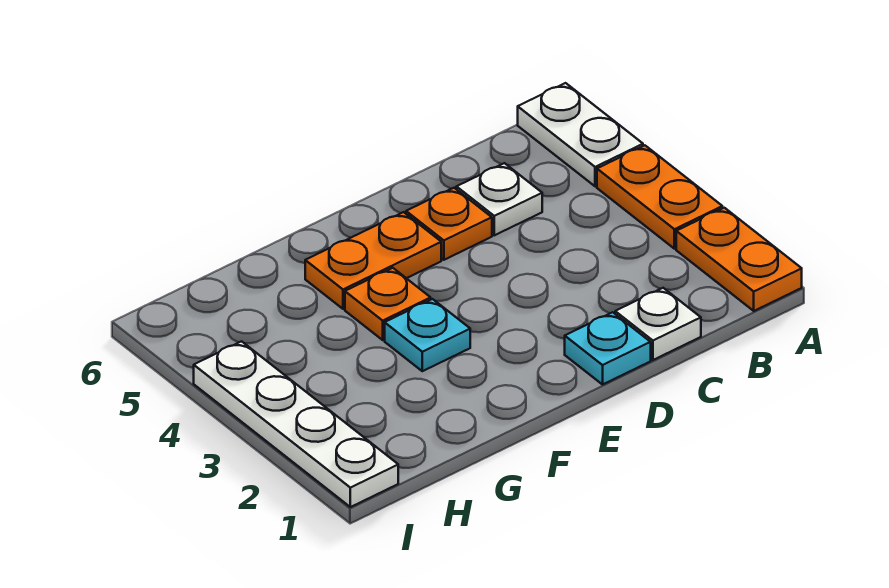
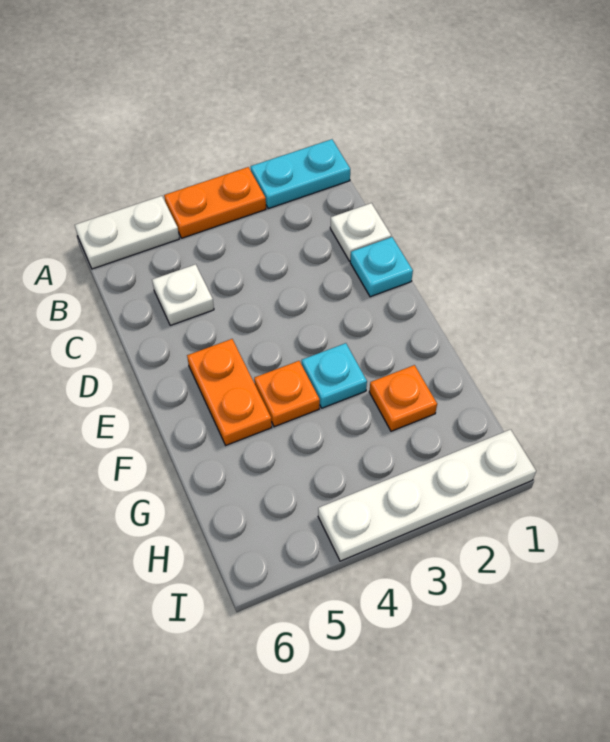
orange plate A1:A2 level 1 -> cyan plate A1:A2 level 1
orange plate D5 level 1 -> orange plate G2 level 1

